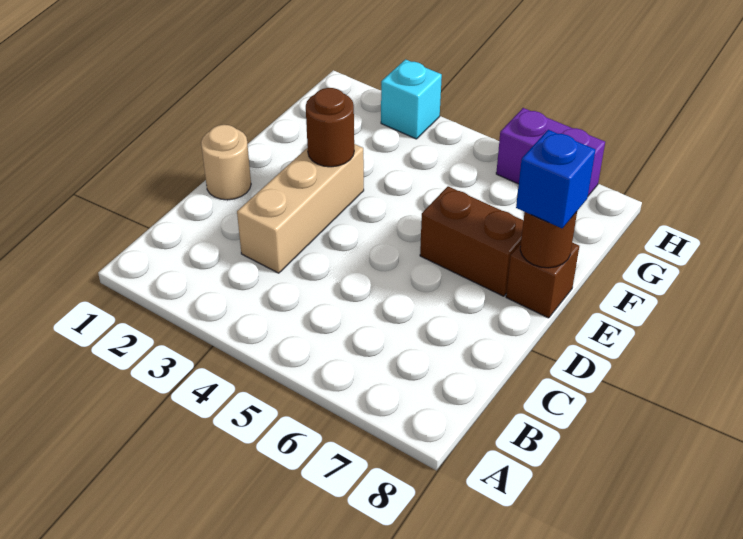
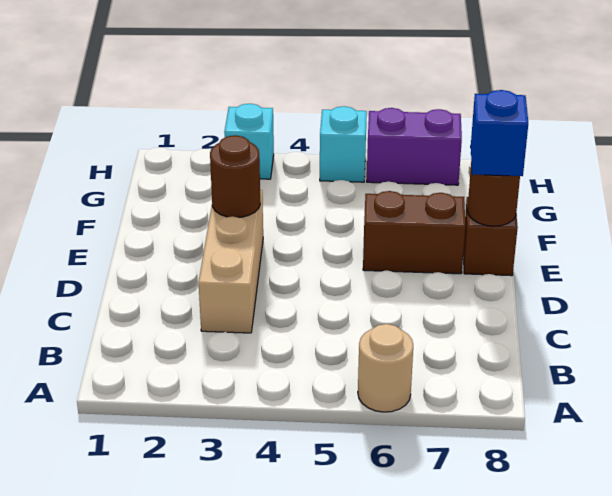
tan round brick D1 level 1 -> tan round brick A6 level 1
none -> cyan brick H5 level 1

